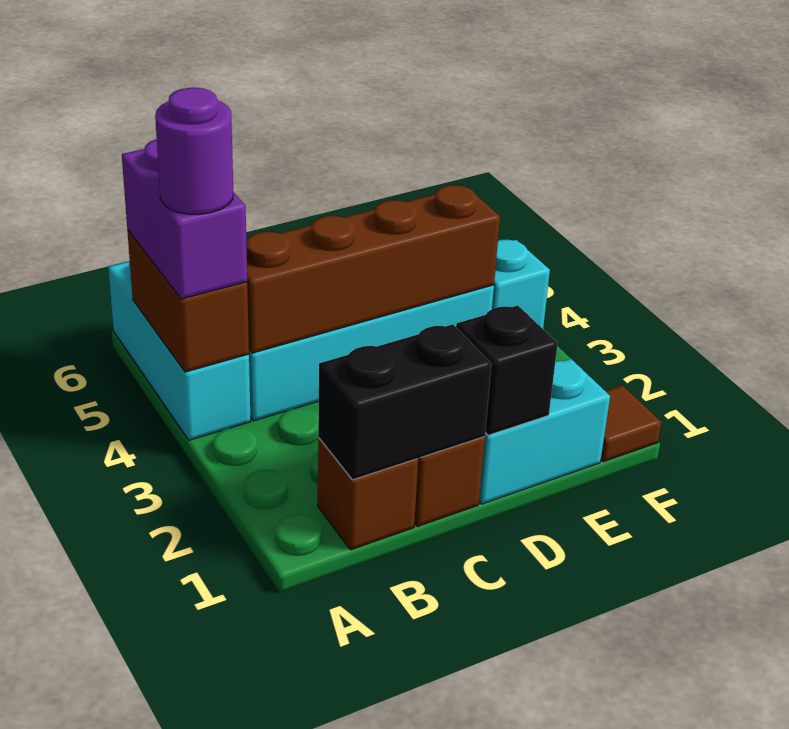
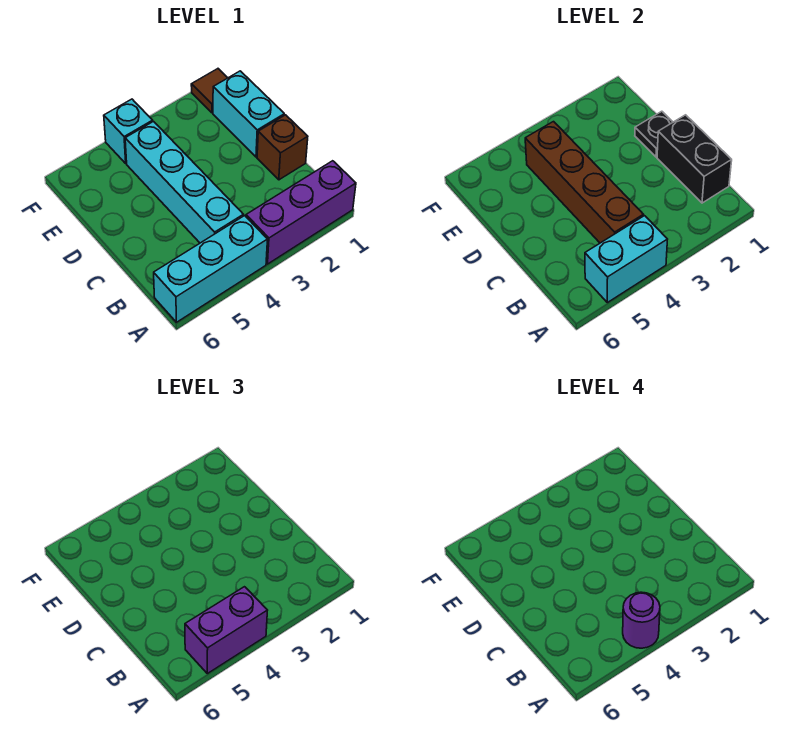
none -> purple brick A1:A3 level 1
brown brick A4:A5 level 2 -> cyan brick A4:A5 level 2
brown brick B1 level 1 -> none
black brick D1 level 2 -> black plate D1 level 2

